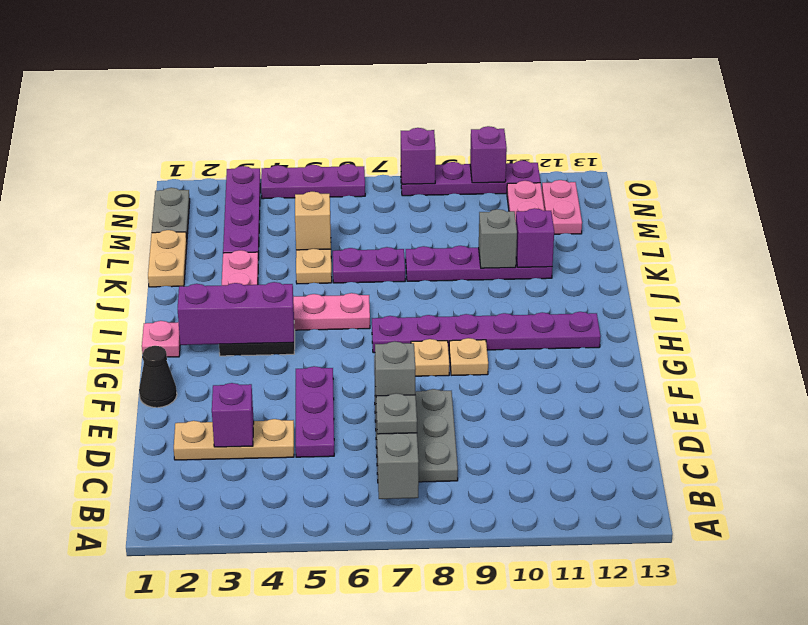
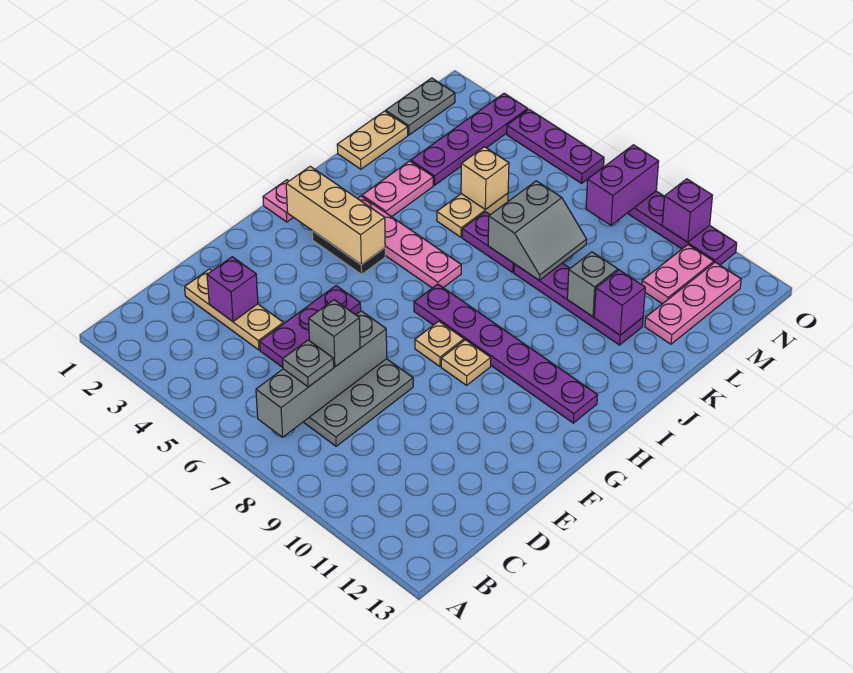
black cone F1 level 1 -> none
purple brick H2:H4 level 2 -> tan brick H2:H4 level 2
none -> grey slope K7:L8 level 2 top 7
pink plate M12:N12 level 1 -> pink plate L12:N12 level 1
purple brick O8 level 2 -> purple brick N8:O8 level 2

